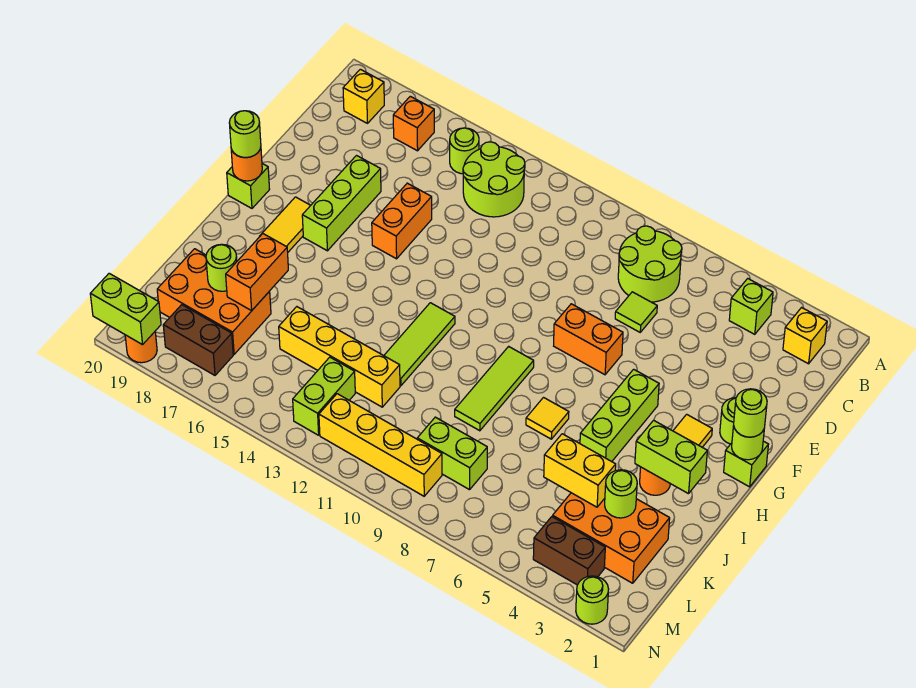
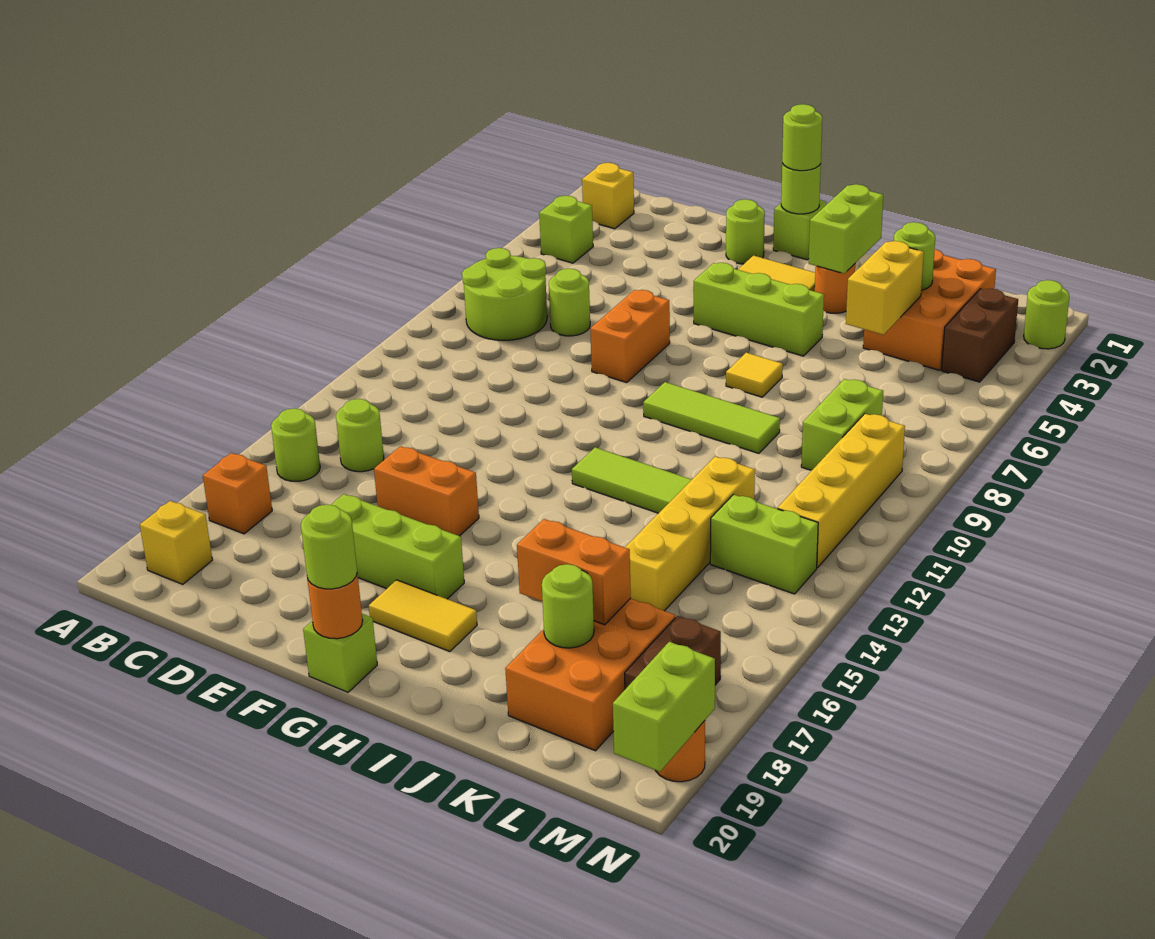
lime round brick B13:C14 level 1 -> lime round brick C14 level 1
lime tile D7 level 1 -> lime round brick D7 level 1

